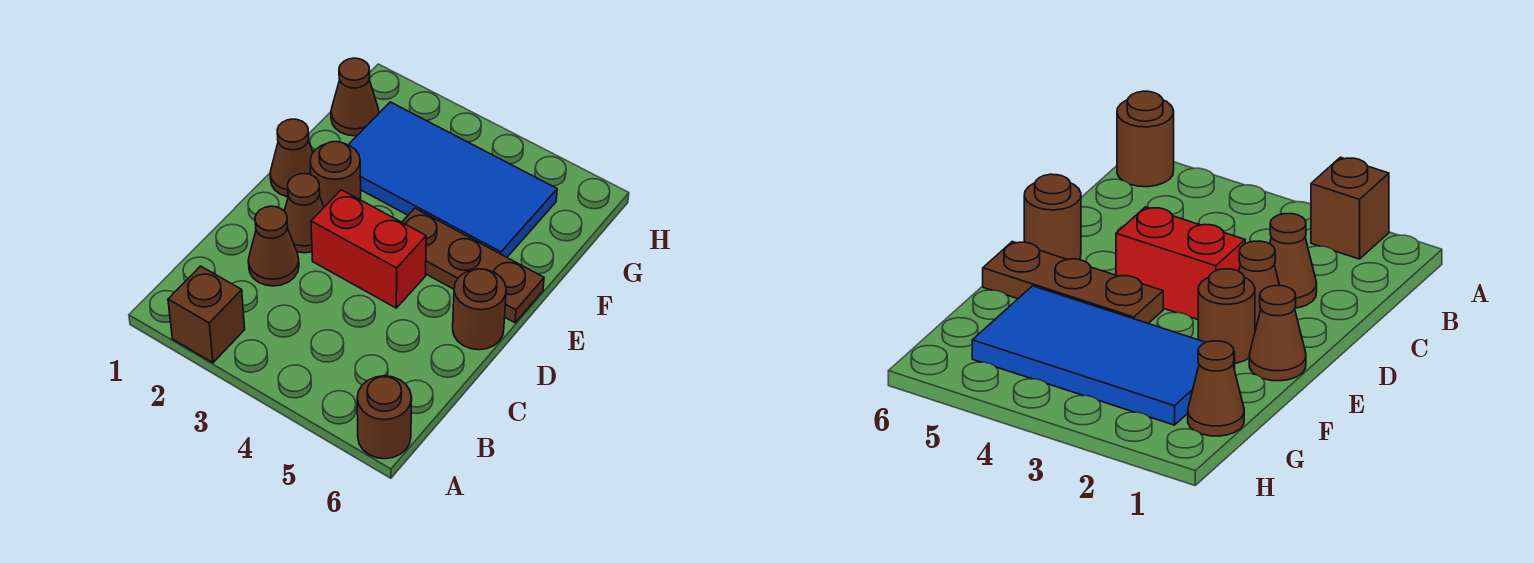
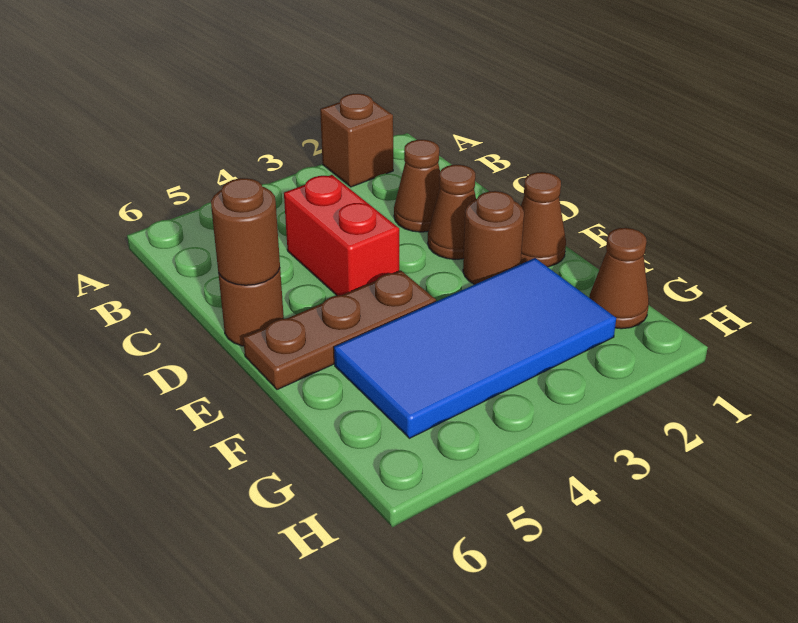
brown round brick A6 level 1 -> brown round brick D6 level 2
red brick D3:D4 level 1 -> red brick C4:D4 level 1

